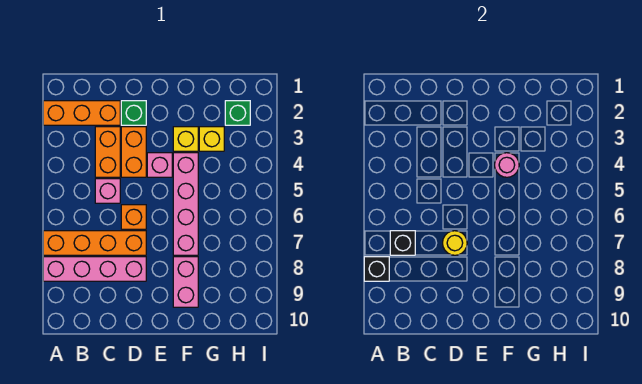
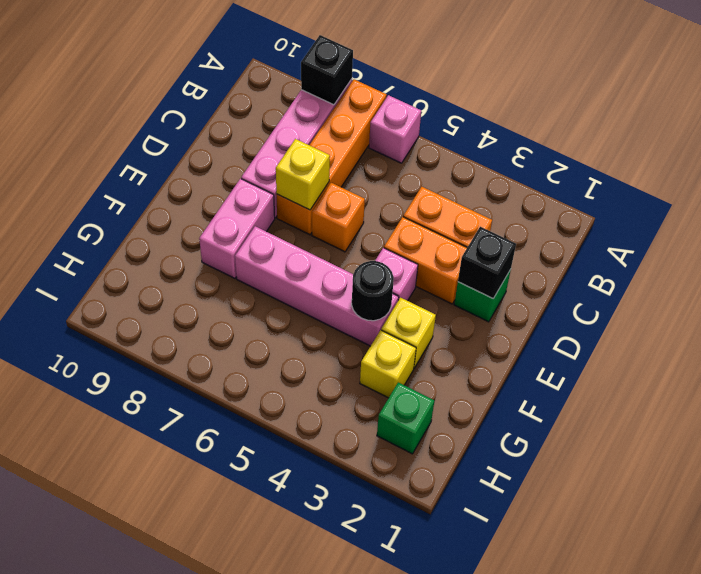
orange brick A2:C2 level 1 -> none
black brick B7 level 2 -> black brick D2 level 2
pink brick C5 level 1 -> pink brick A6 level 1
yellow round brick D7 level 2 -> yellow brick D7 level 2
pink round brick F4 level 2 -> black round brick F4 level 2
pink brick F8:F9 level 1 -> pink brick E8:F8 level 1

